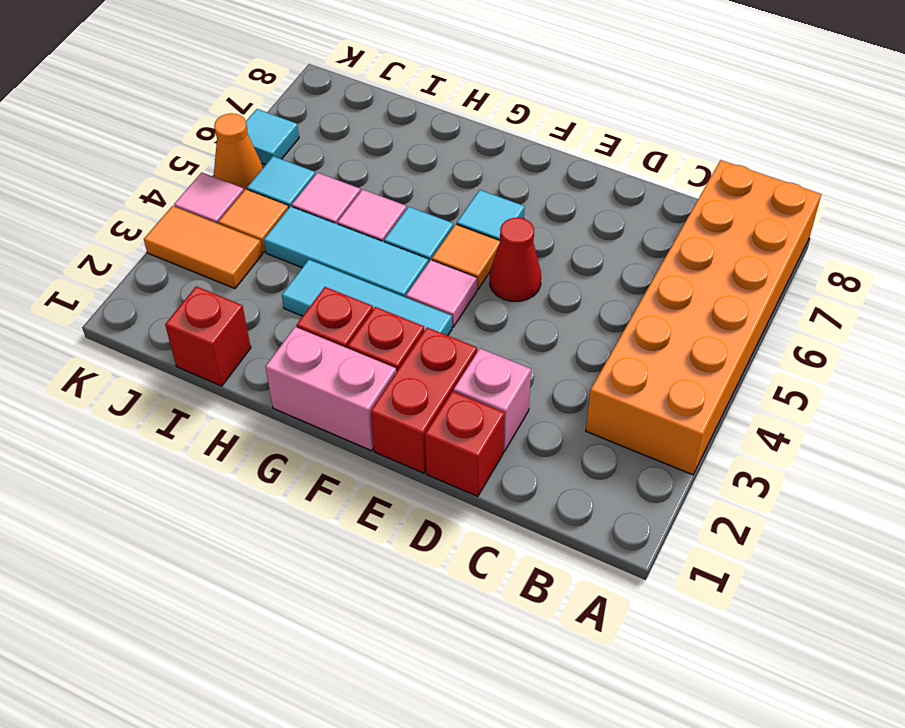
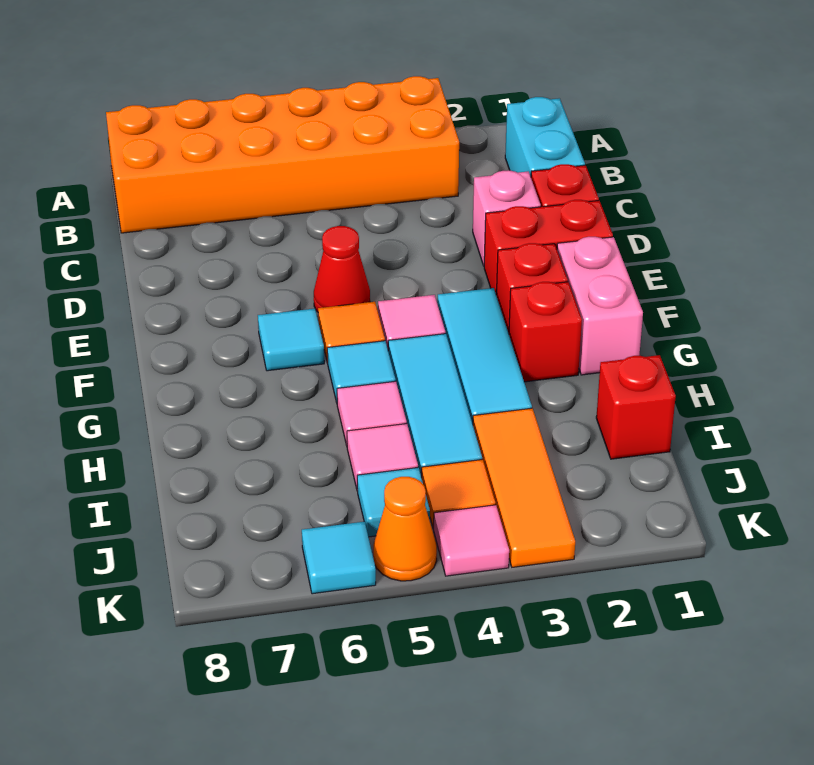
none -> cyan brick B1:C1 level 1
orange tile J3:K3 level 1 -> orange tile I3:K3 level 1

